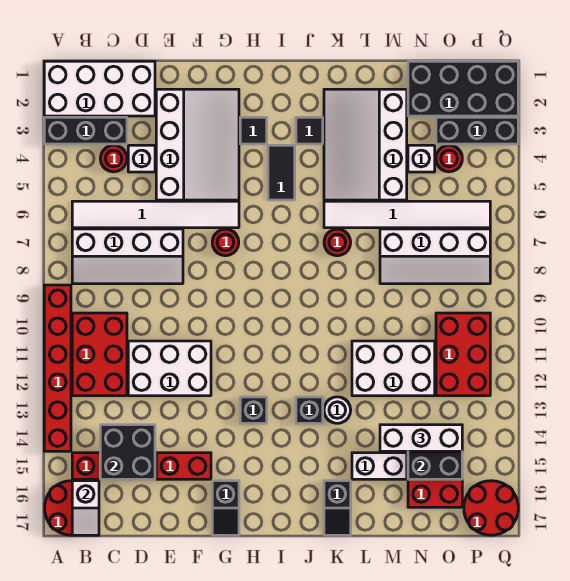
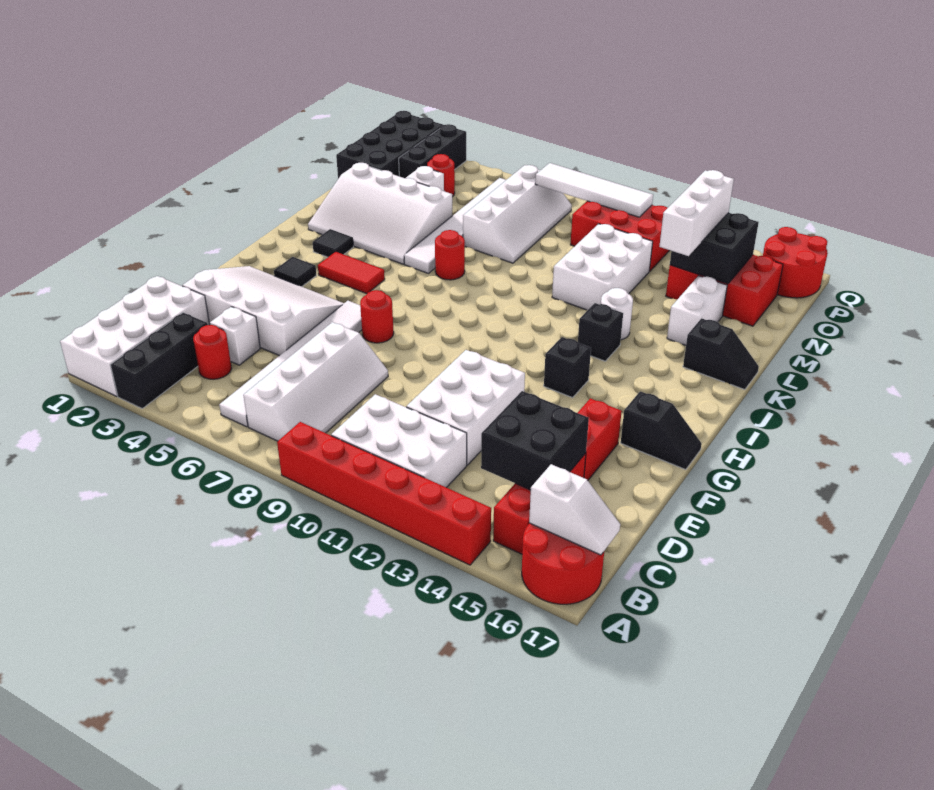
red brick B10:C12 level 1 -> white brick B10:C12 level 1
black tile I4:I5 level 1 -> red tile I4:I5 level 1
none -> white tile P8:P11 level 2

